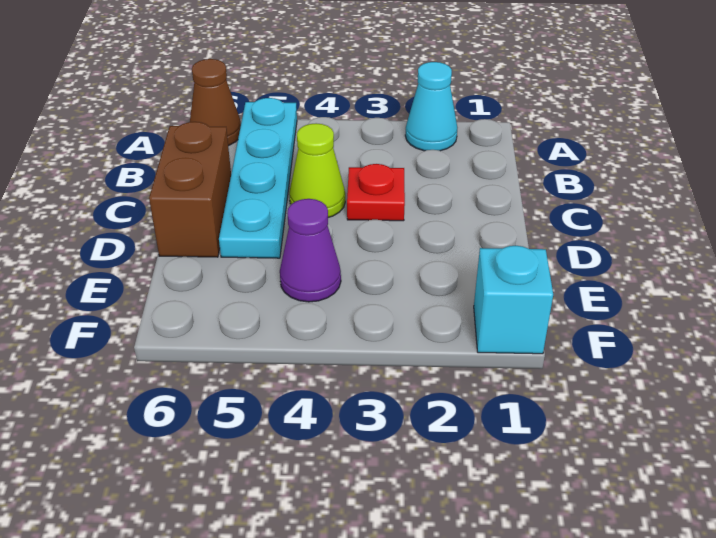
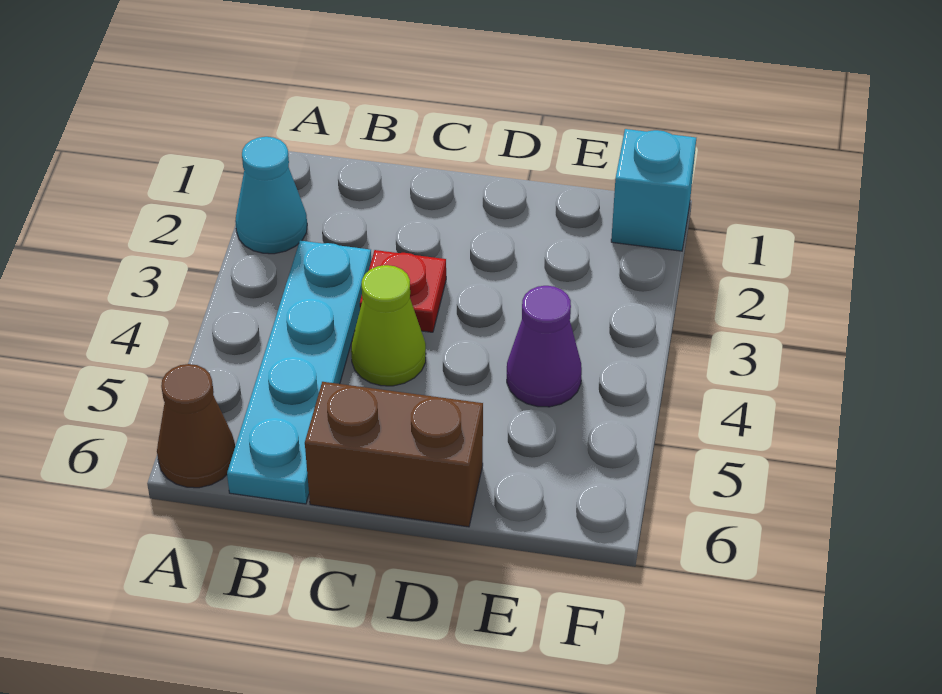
cyan plate A5:D5 level 1 -> cyan plate B3:B6 level 1

